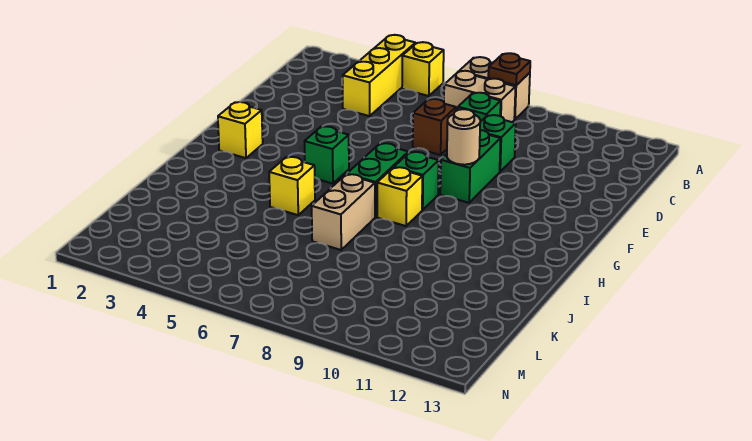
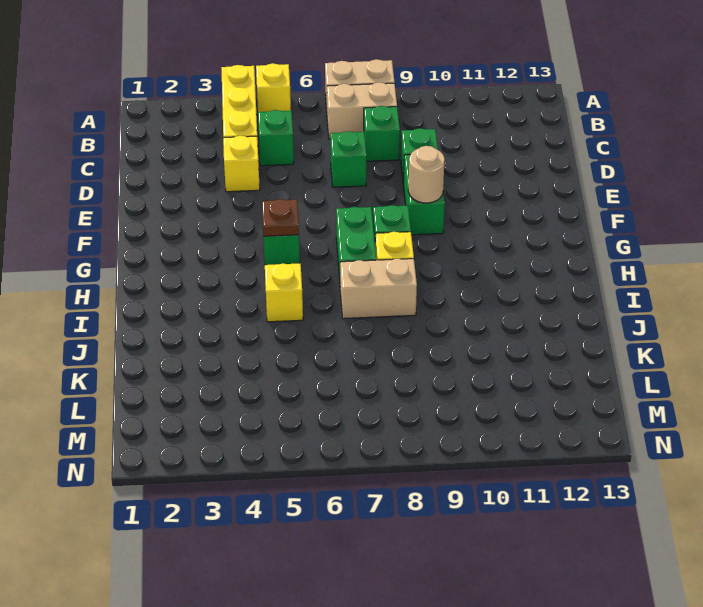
brown plate A8 level 2 -> brown plate G5 level 2
none -> green brick C5 level 1
brown brick D7 level 1 -> green brick D7 level 1
yellow brick G2 level 1 -> yellow brick D4 level 1
tan brick I7:J7 level 1 -> tan brick I7:I8 level 1

